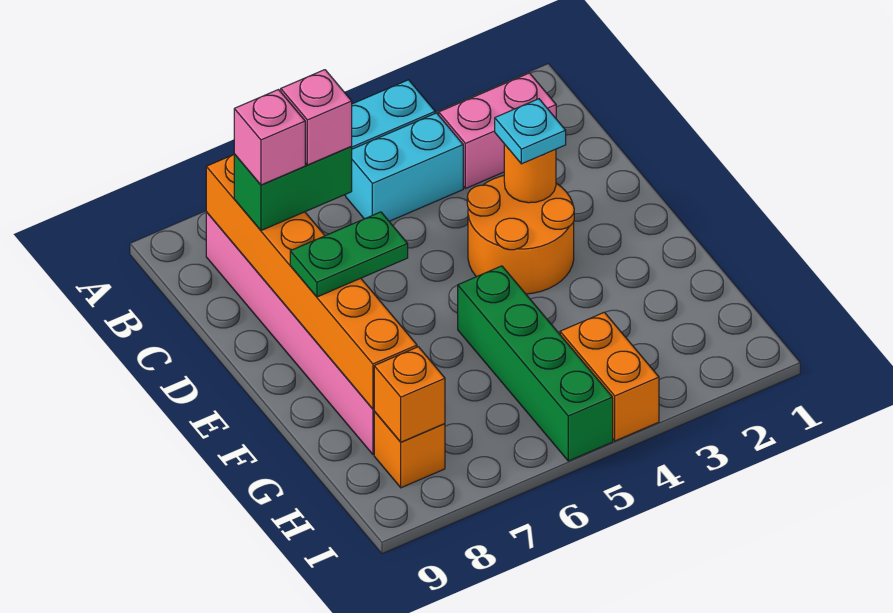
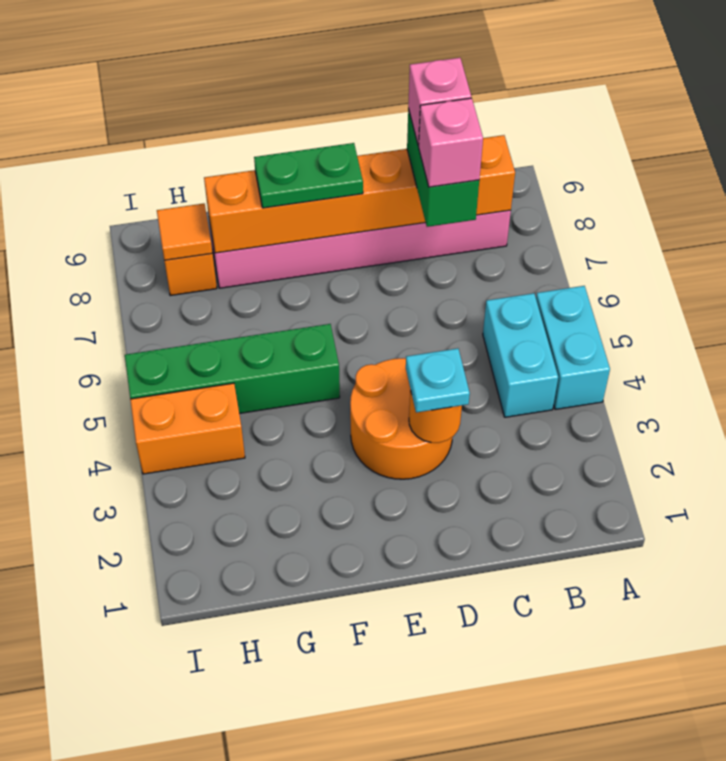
pink brick B2:B3 level 1 -> none
green plate E7:E8 level 3 -> green plate E8:F8 level 3
orange brick H8 level 2 -> orange tile H8 level 2

